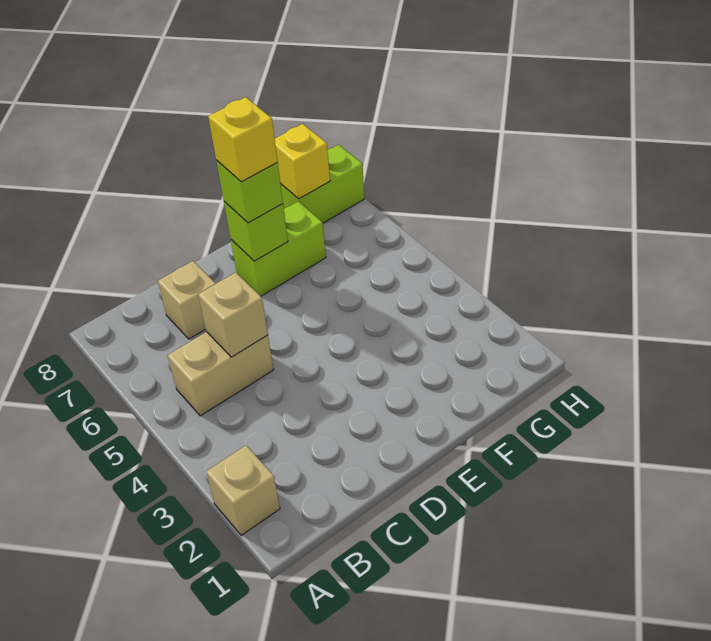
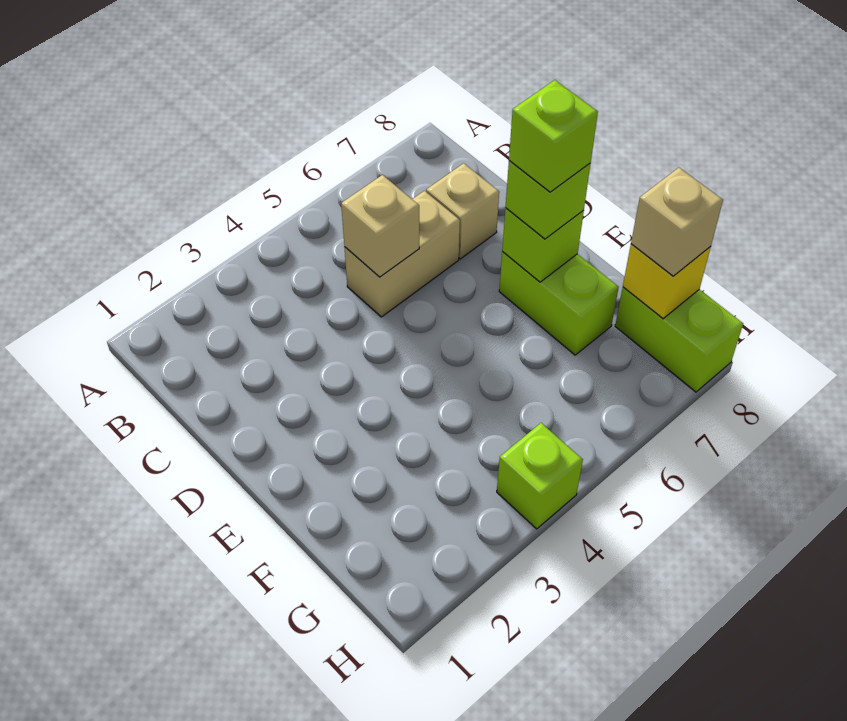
tan brick A2 level 1 -> tan brick G8 level 3
tan brick B5:C5 level 1 -> tan brick C5:C6 level 1
yellow brick E7 level 4 -> lime brick E7 level 4
none -> lime brick H4 level 1

